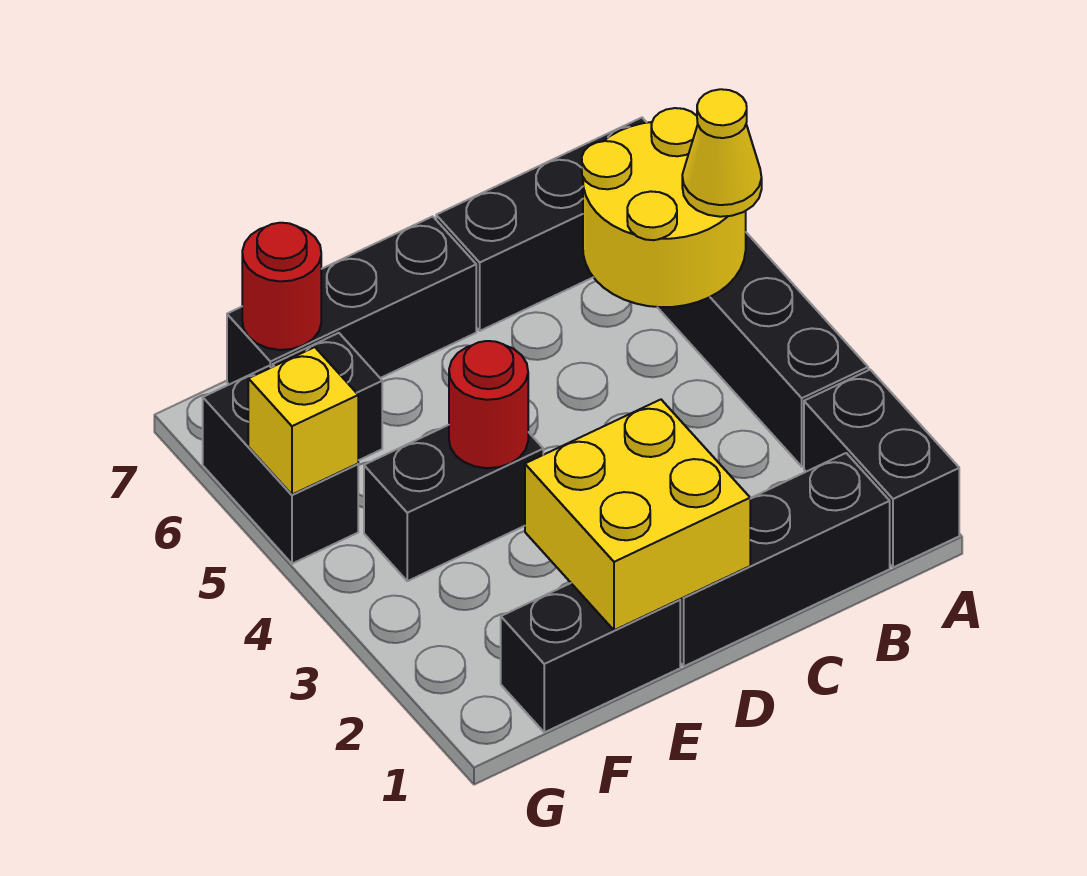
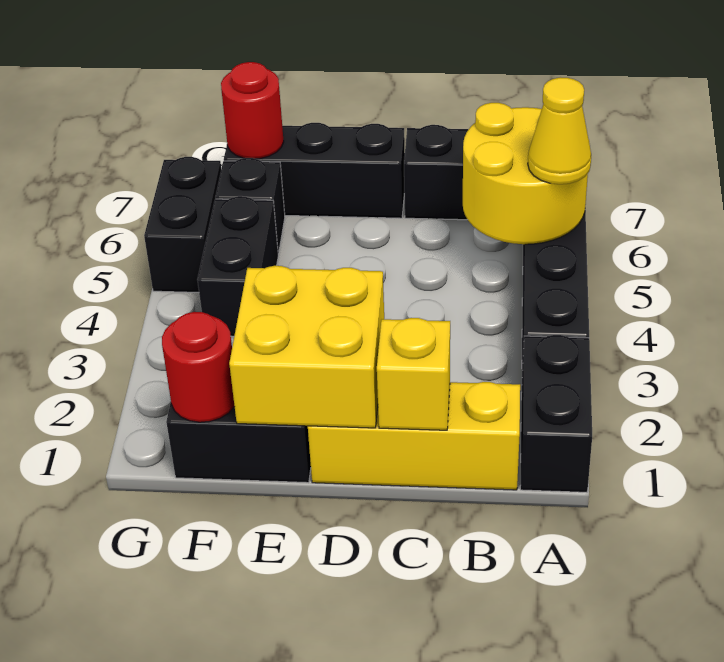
black brick B1:D1 level 1 -> yellow brick B1:D1 level 1
black brick E4:F4 level 1 -> black brick F4:F5 level 1
red round brick E4 level 2 -> red round brick F1 level 2
yellow brick G5 level 2 -> yellow brick C1 level 2

